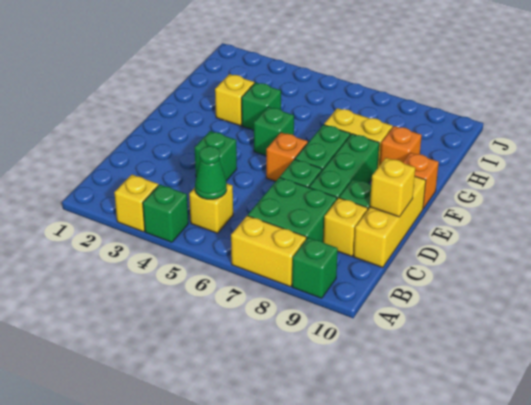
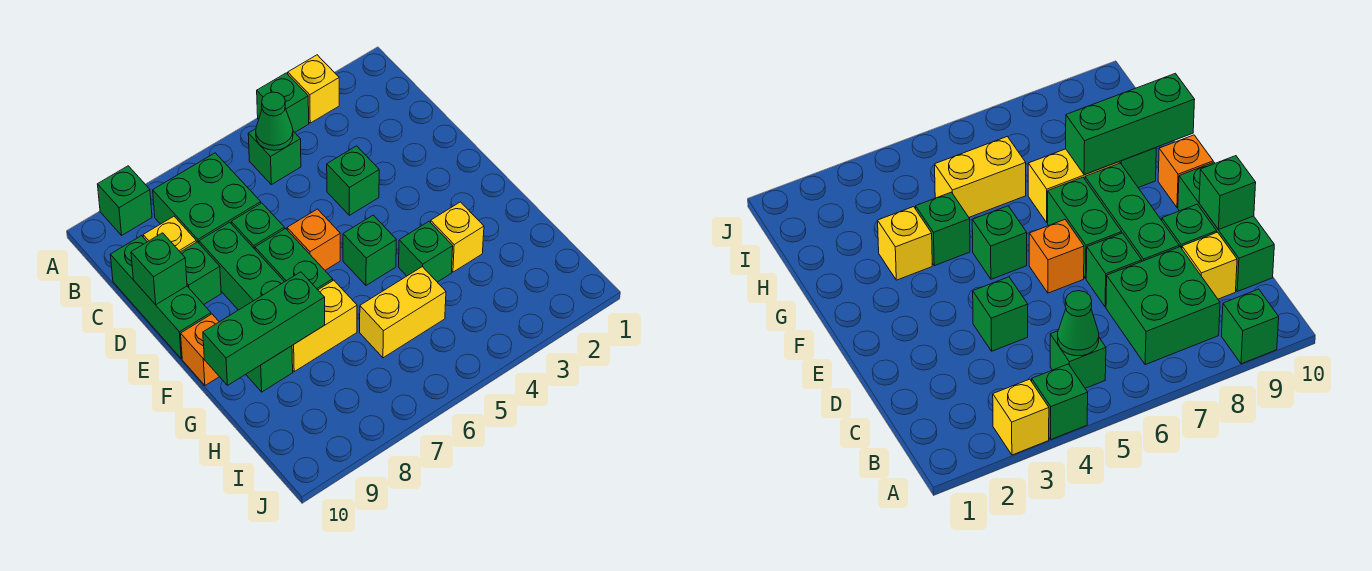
yellow brick A7:A8 level 1 -> yellow brick H5:H6 level 1
yellow brick B5 level 1 -> green brick B5 level 1
yellow brick C10:E10 level 1 -> green brick C10:E10 level 1
yellow brick D10 level 2 -> green brick D10 level 2
none -> green brick G8:G10 level 2
orange brick G9 level 1 -> green brick G9 level 1

